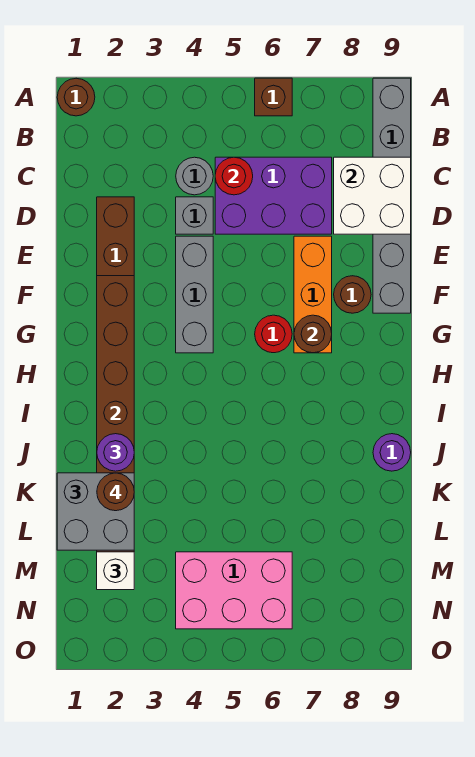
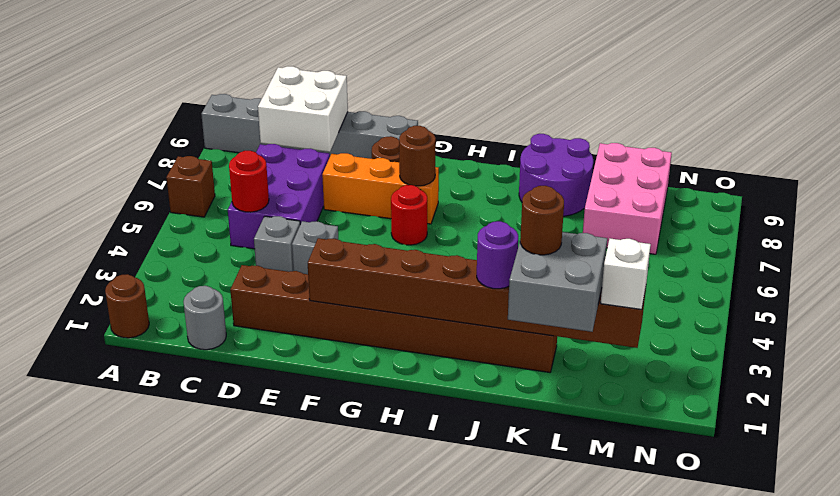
grey round brick C4 level 1 -> grey round brick C1 level 1
grey brick E4:G4 level 1 -> grey brick E4 level 1
purple round brick J9 level 1 -> purple round brick J8:K9 level 1
pink brick M4:N6 level 1 -> pink brick L7:M9 level 1

